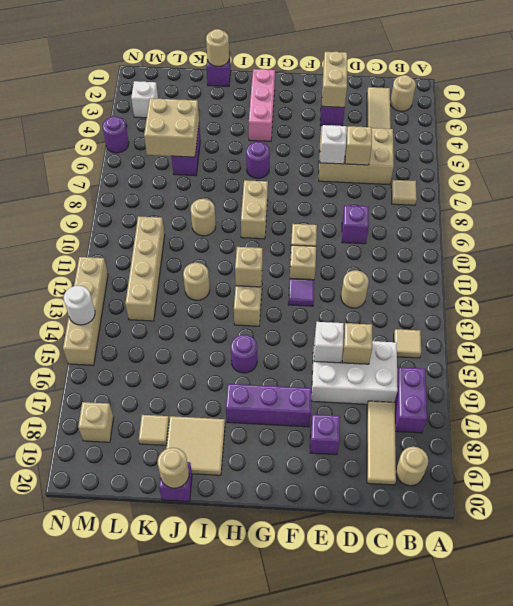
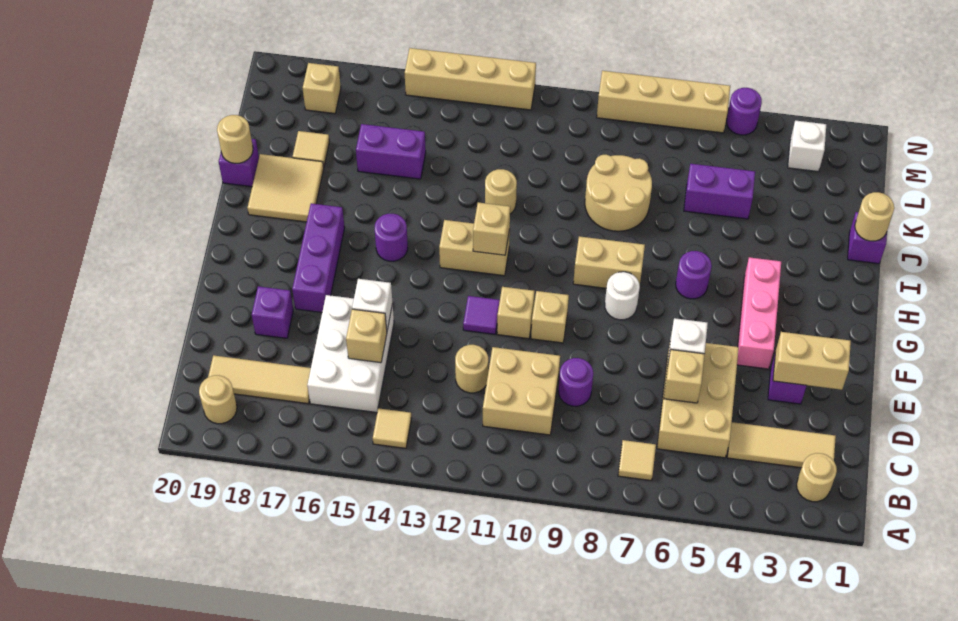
purple brick B16:B17 level 1 -> purple brick K15:K16 level 1
purple brick D9 level 1 -> purple round brick D9 level 1
pink brick H2:H4 level 1 -> pink brick F4:H4 level 1
tan round brick J9 level 1 -> tan round brick J8:K9 level 1
tan brick K5:L6 level 2 -> tan brick C10:D11 level 1
tan brick L10:L13 level 1 -> tan brick N6:N9 level 1
white round brick N14 level 2 -> white round brick G8 level 1

